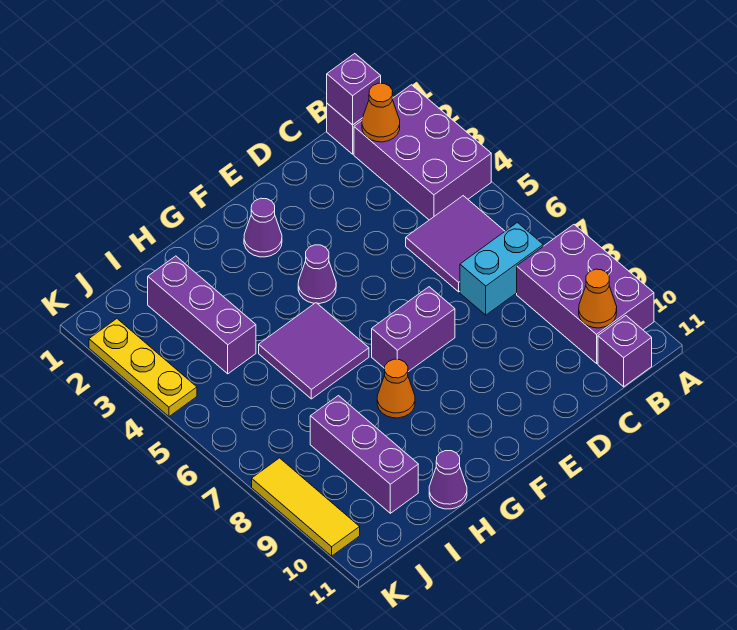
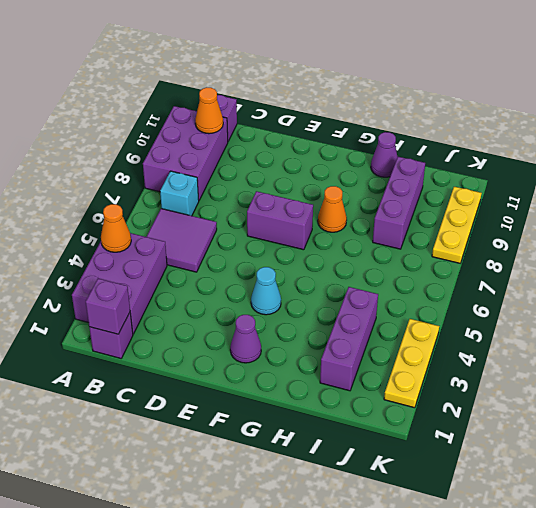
orange cone B2 level 2 -> orange cone A4 level 2
cyan brick B7:C7 level 1 -> cyan brick B7 level 1
purple cone F4 level 1 -> cyan cone F4 level 1
purple tile G5:H6 level 1 -> none
yellow tile K8:K10 level 1 -> yellow plate K8:K10 level 1

